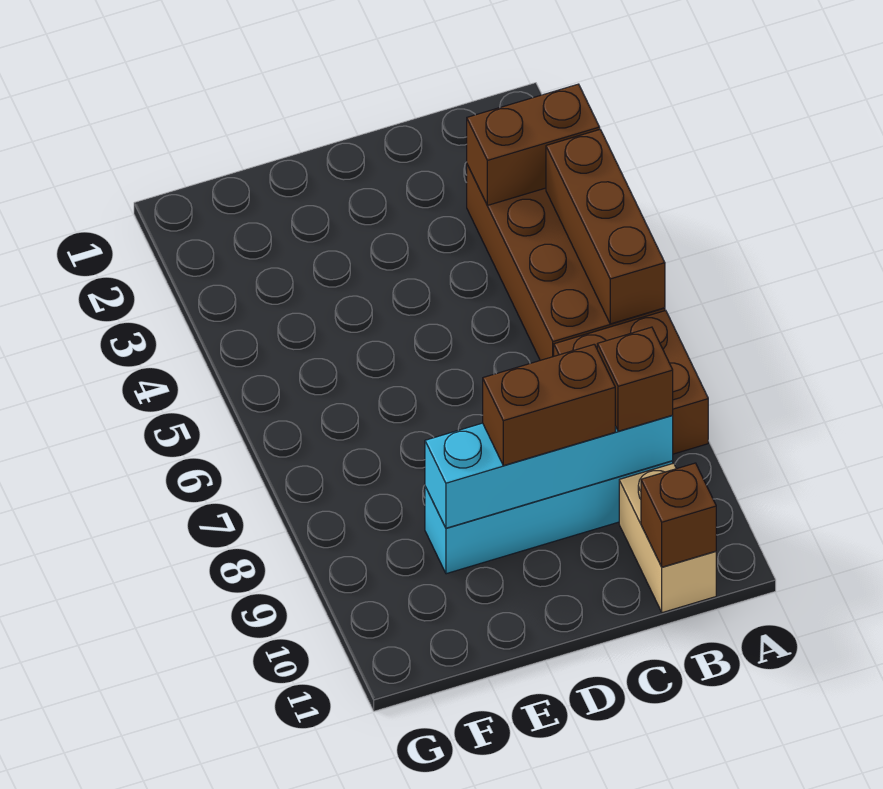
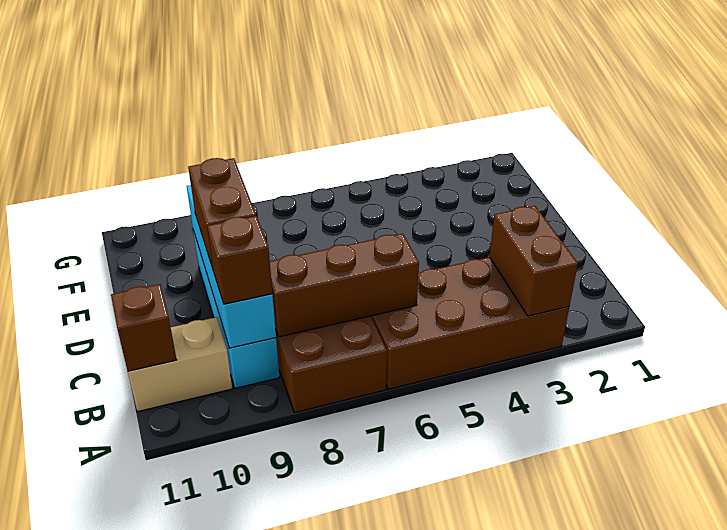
brown brick A4:A6 level 2 -> brown brick B6:B8 level 2

